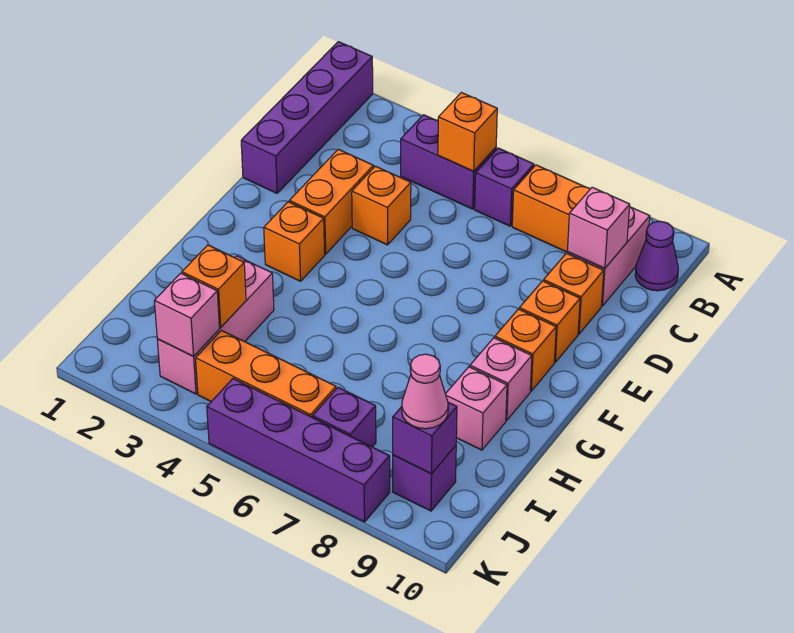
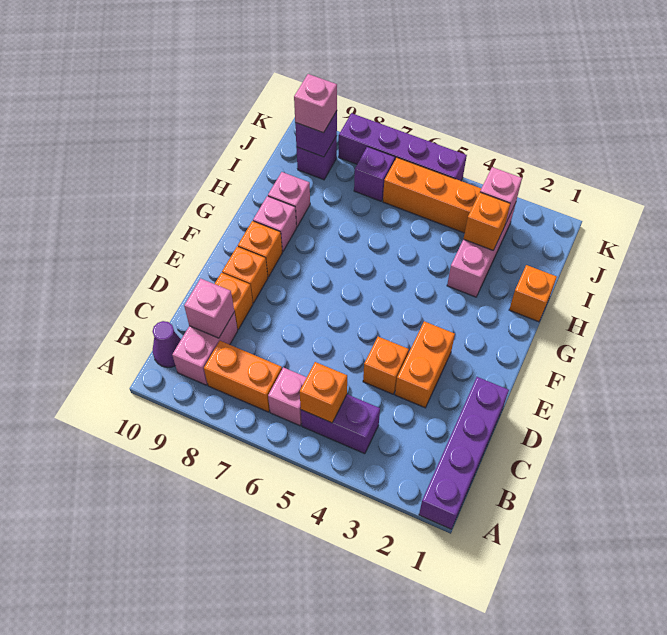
purple brick B6 level 1 -> pink brick B6 level 1
orange brick F3 level 1 -> orange brick H1 level 1
pink cone J9 level 3 -> pink brick J9 level 3

